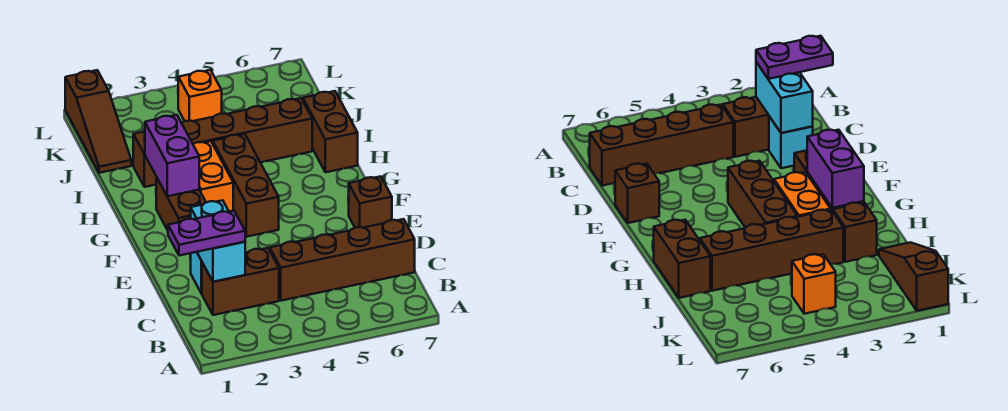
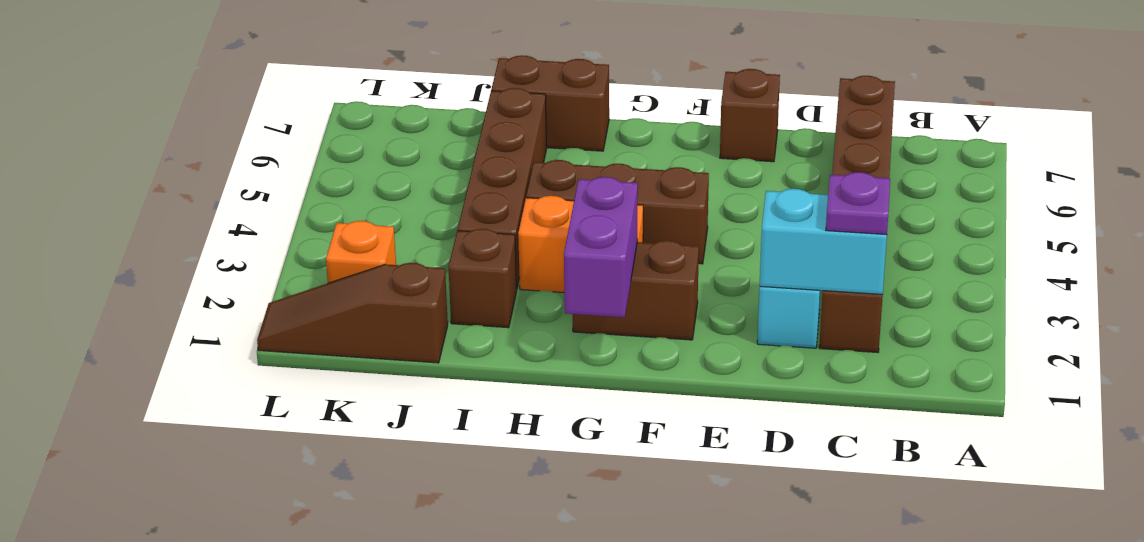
purple plate C1:C2 level 3 -> purple plate C2 level 3
purple brick G2:H2 level 2 -> purple brick G1:G2 level 2
brown slope J1:L1 level 1 top L -> brown slope J1:L1 level 1 top J
orange brick K4 level 1 -> orange brick K2 level 1

